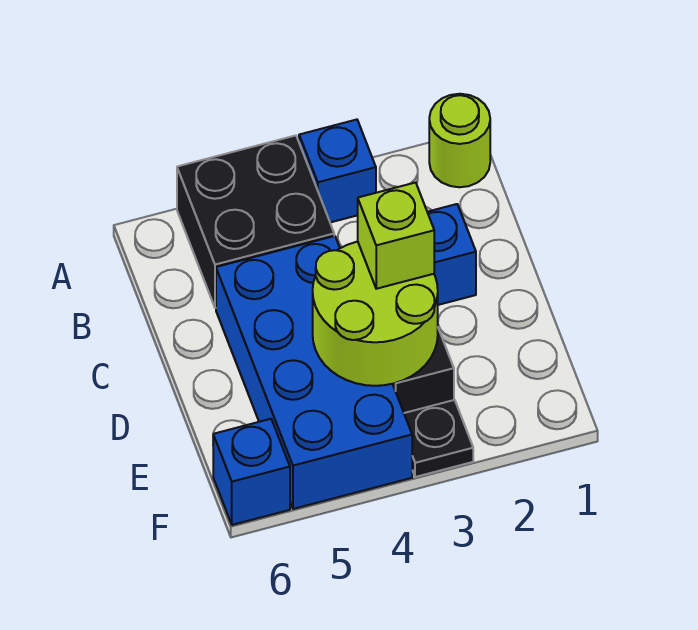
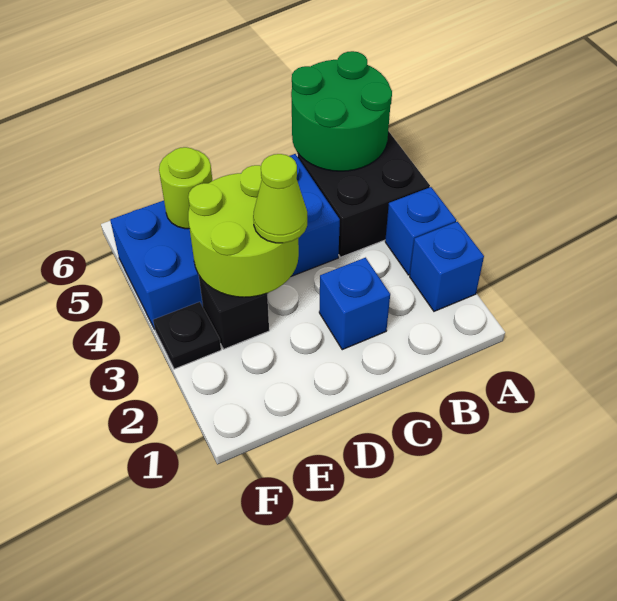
lime round brick A1 level 1 -> lime round brick E5 level 2
none -> green round brick A5:B6 level 2
lime brick D3 level 3 -> lime cone D3 level 3
blue brick F6 level 1 -> blue brick A2 level 1

